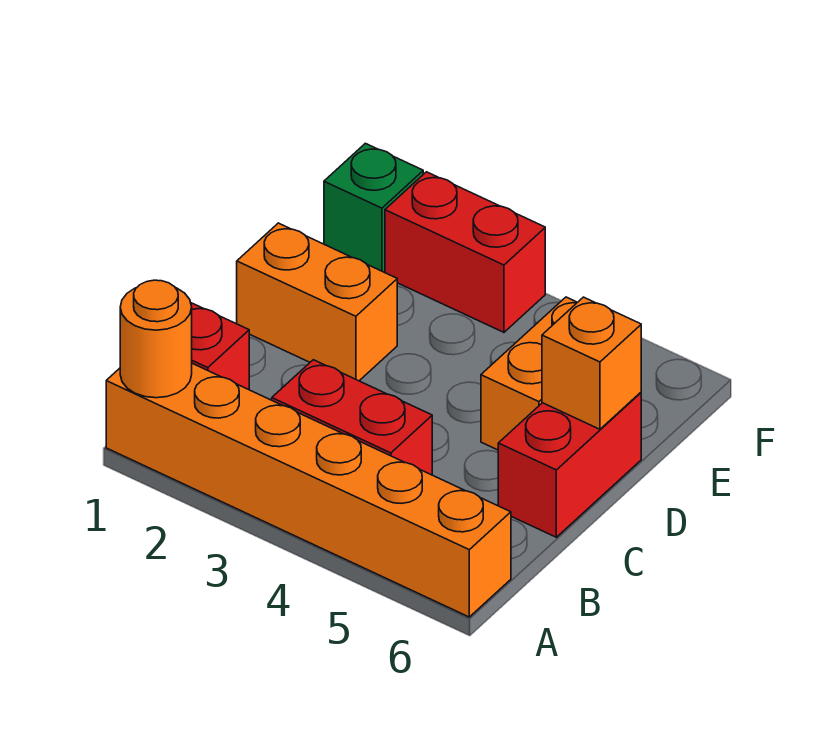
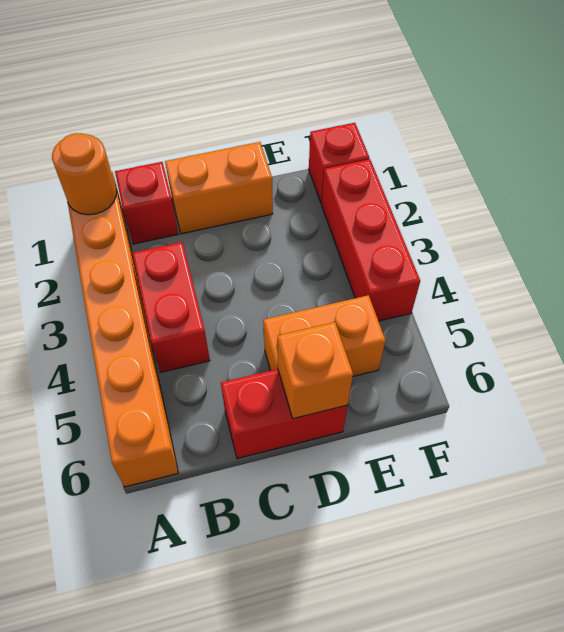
orange brick D1:D2 level 1 -> orange brick C1:D1 level 1
green brick F1 level 1 -> red brick F1 level 1
red brick F2:F3 level 1 -> red brick F2:F4 level 1

